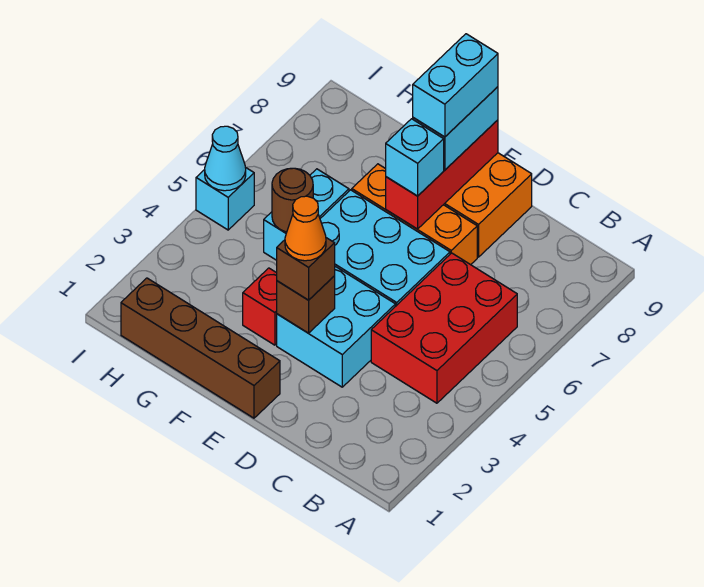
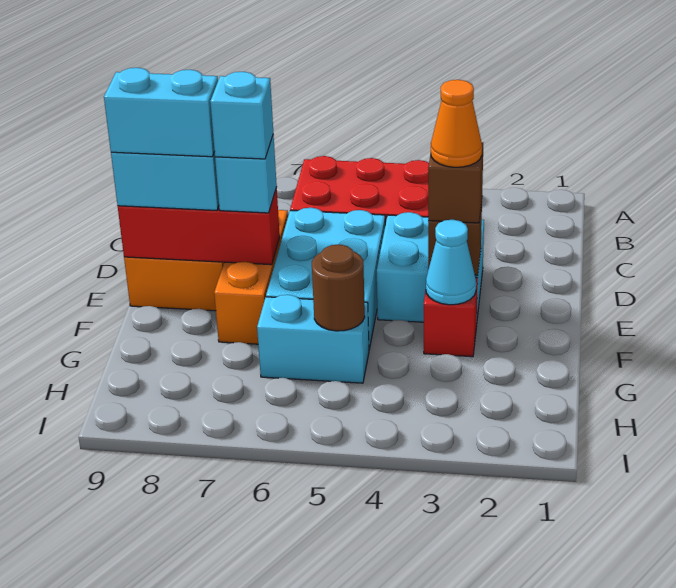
brown brick E1:H1 level 1 -> none
cyan brick I5 level 1 -> cyan brick E7 level 4
cyan cone I5 level 2 -> cyan cone F3 level 2

